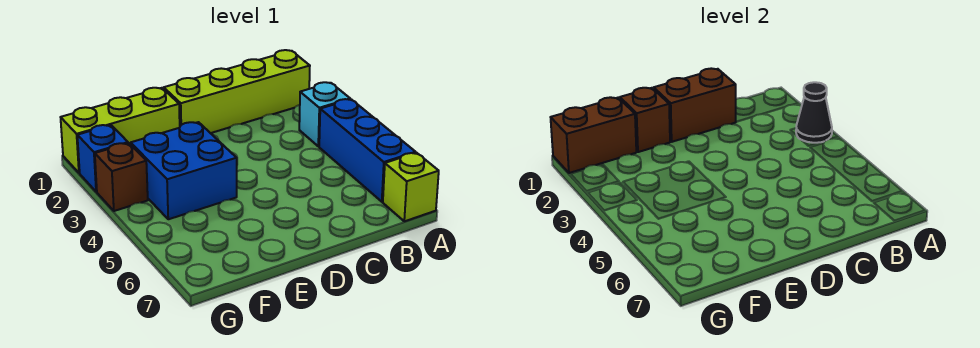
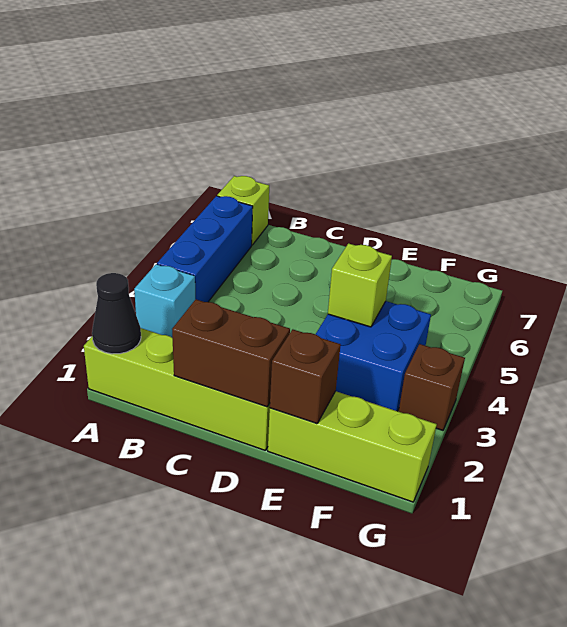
black cone A3 level 2 -> black cone A1 level 2
none -> lime brick E4 level 2
brown brick F1:G1 level 2 -> none
blue brick G2 level 1 -> none

